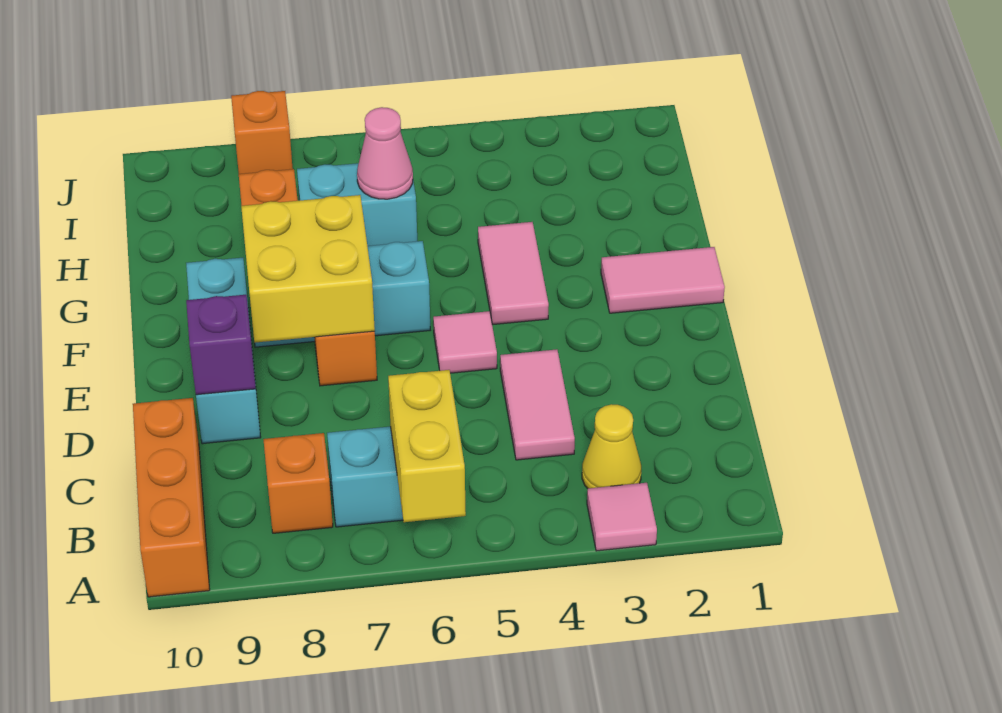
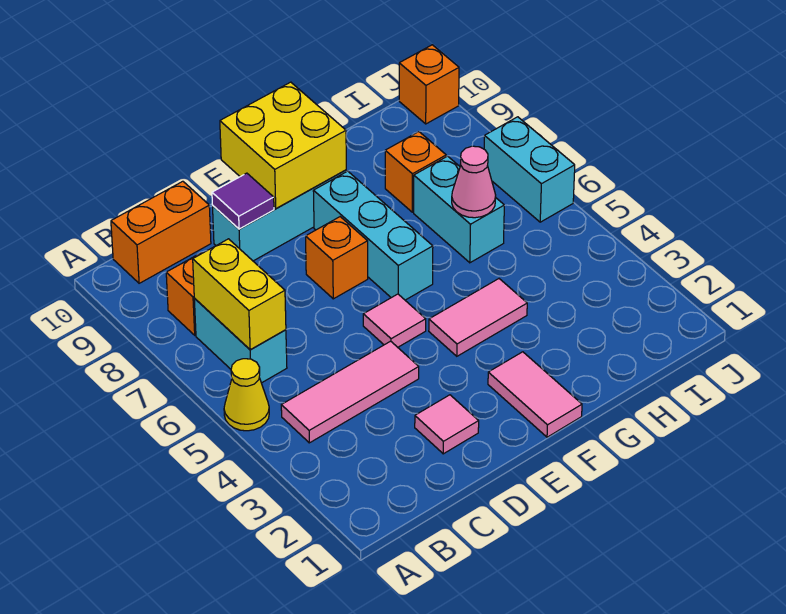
pink tile A3 level 1 -> pink tile D2 level 1
yellow brick A6:B6 level 2 -> yellow brick B6:B7 level 2
orange brick A10:C10 level 1 -> orange brick B10:C10 level 1
yellow cone B3 level 1 -> yellow cone A5 level 1
pink tile C4:D4 level 1 -> pink tile B4:D4 level 1
purple brick D9 level 2 -> purple tile D9 level 2
yellow brick E7:F8 level 2 -> yellow brick E9:F10 level 2
none -> cyan brick J6:J7 level 1
orange brick J8 level 1 -> orange brick J10 level 1

